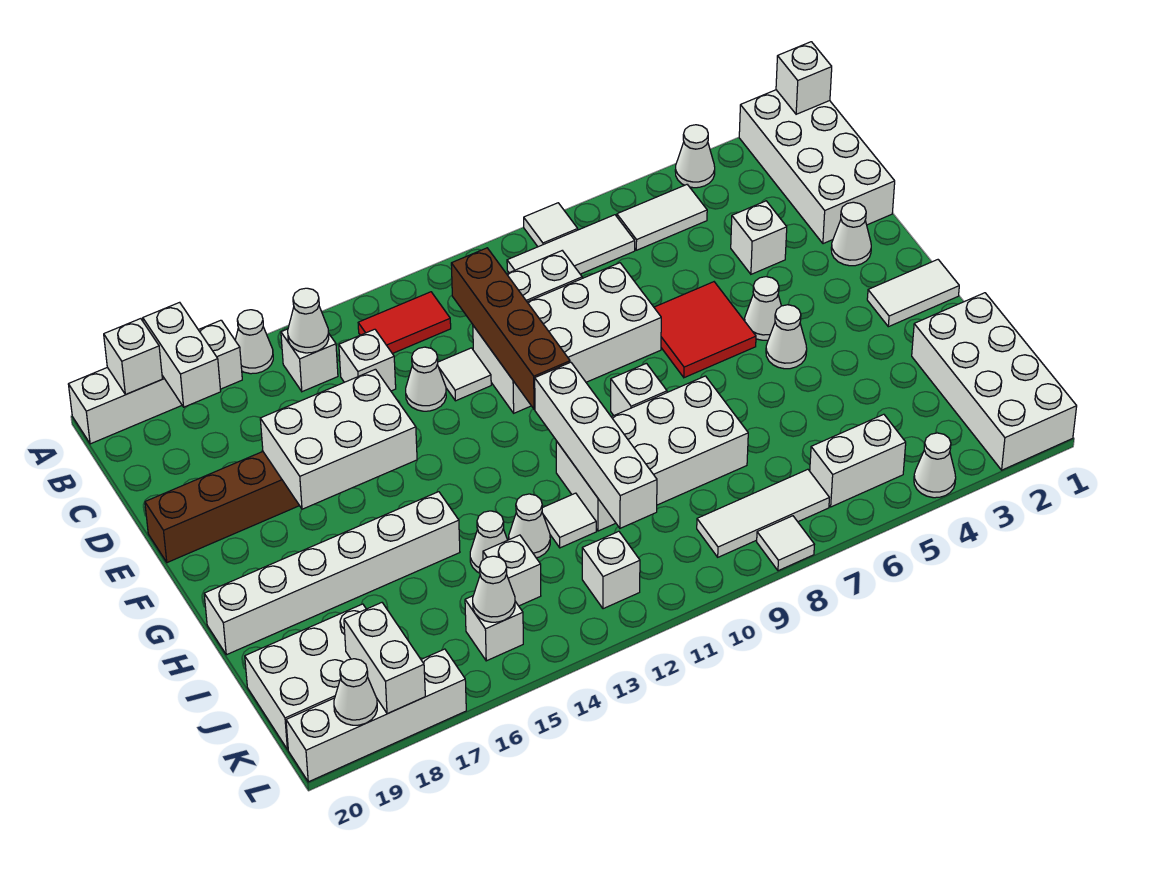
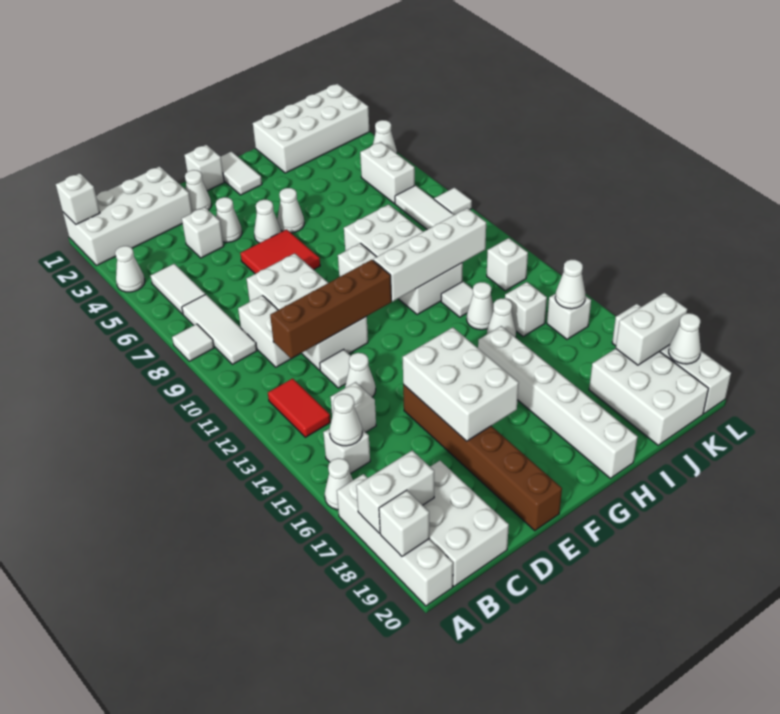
none -> white brick B18:C20 level 1
none -> white cone E4 level 1
none -> white brick F1 level 1

